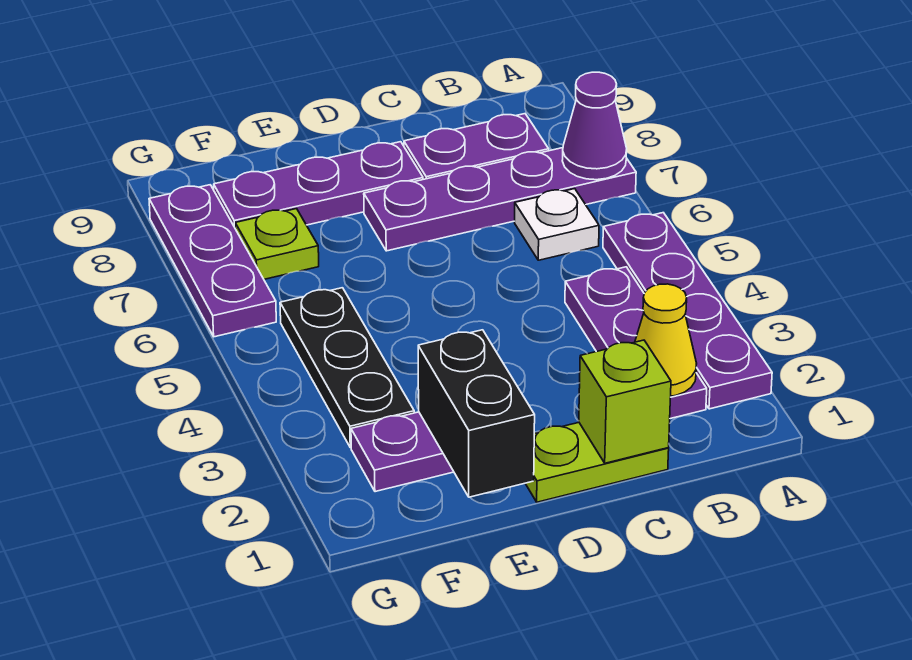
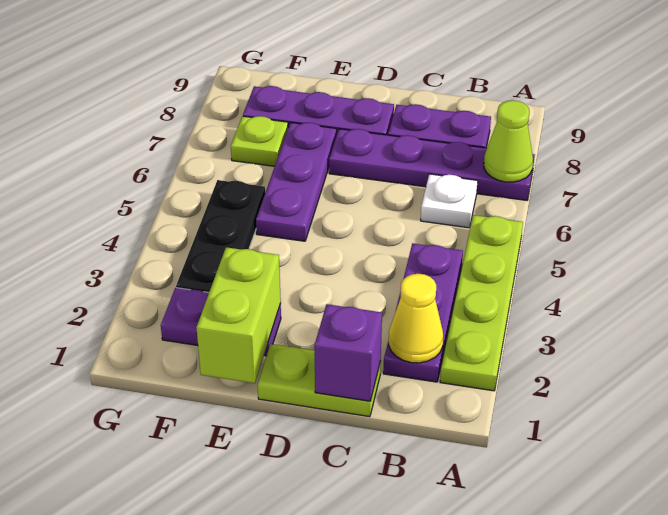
purple plate A2:A5 level 1 -> lime plate A2:A5 level 1
purple cone A7 level 2 -> lime cone A7 level 2
lime brick C1 level 2 -> purple brick C1 level 2
black brick E1:E2 level 2 -> lime brick E1:E2 level 2
purple plate G6:G8 level 1 -> purple plate E5:E7 level 1

